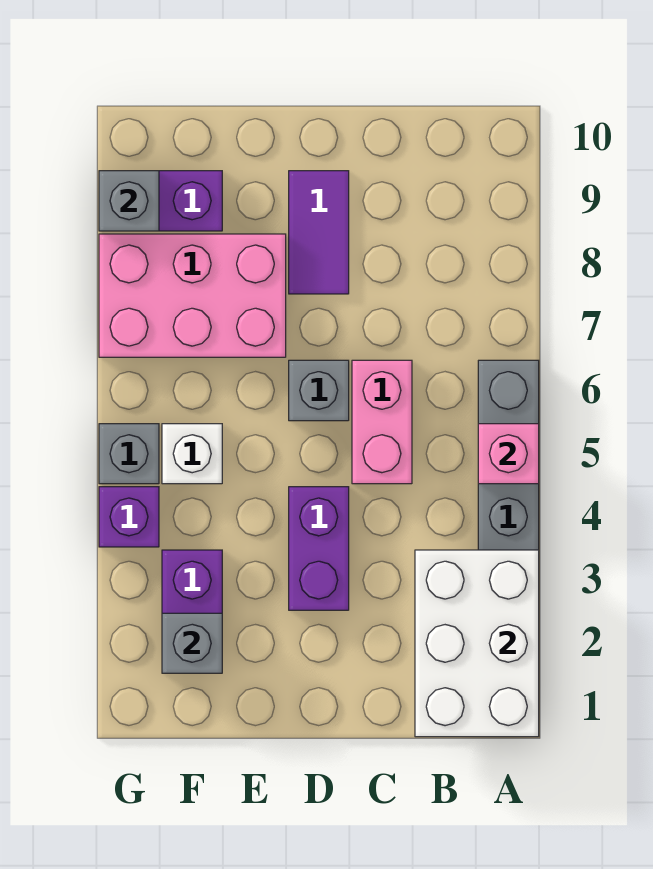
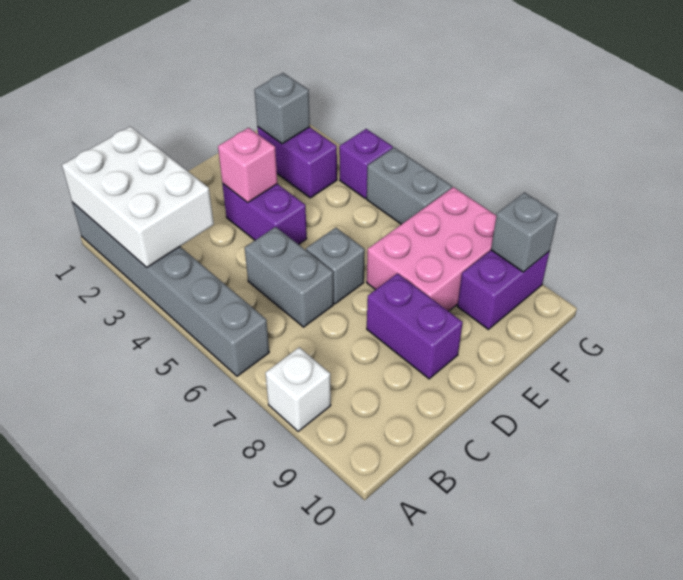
pink brick A5 level 2 -> pink brick D3 level 2
pink brick C5:C6 level 1 -> grey brick C5:C6 level 1
purple tile D8:D9 level 1 -> purple brick D8:D9 level 1
white brick F5 level 1 -> white brick A8 level 1
grey brick G5 level 1 -> grey brick G5:G6 level 1

